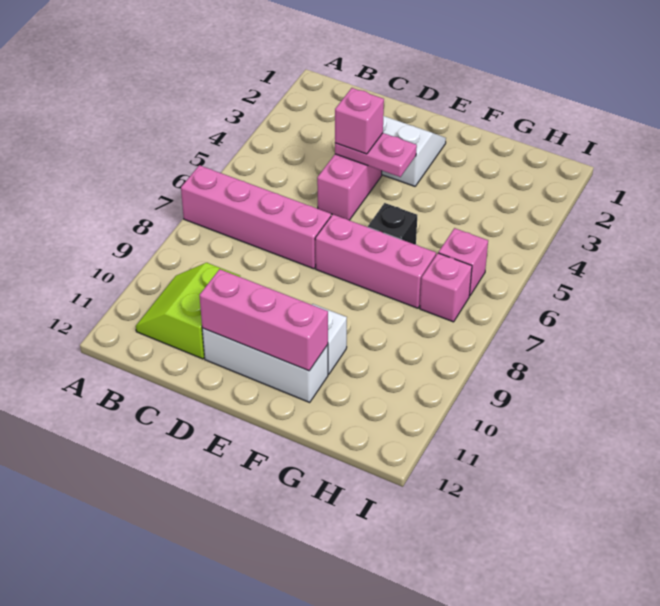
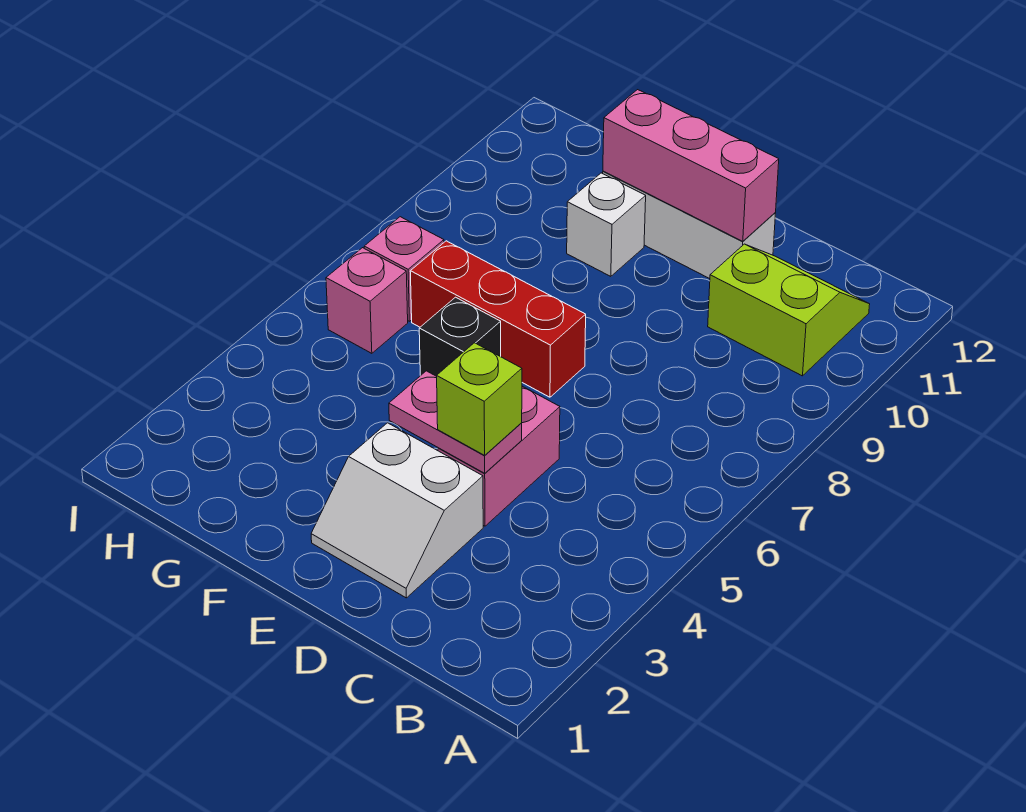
pink brick A7:D7 level 1 -> none
lime slope B10:C11 level 1 top C -> lime slope B10:C11 level 1 top 10
pink brick D4 level 3 -> lime brick D4 level 3
pink brick E7:G7 level 1 -> red brick E7:G7 level 1

